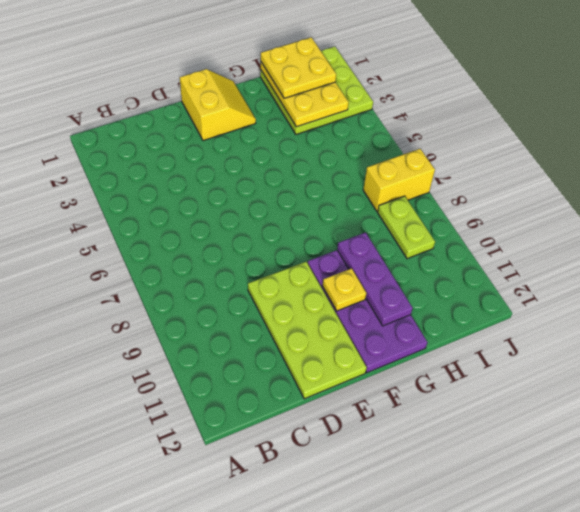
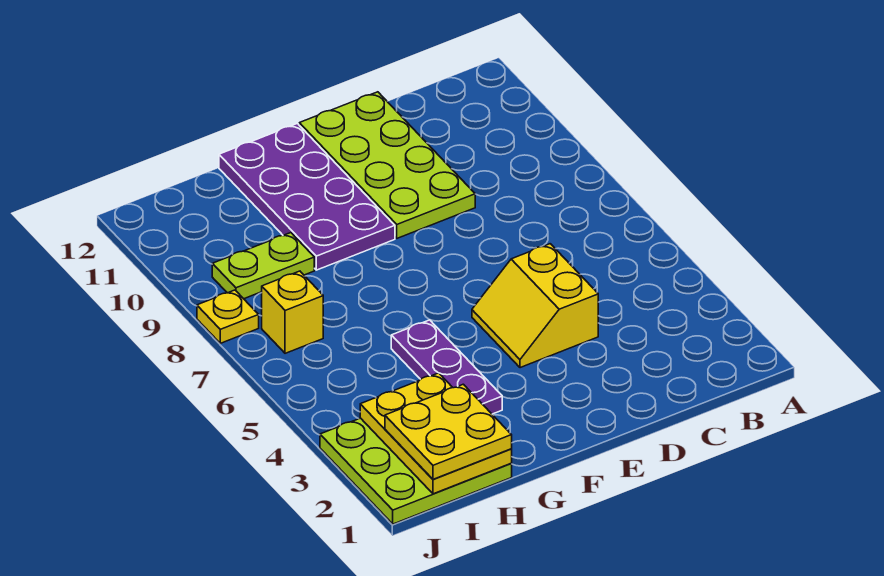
yellow slope E1:F2 level 1 top E -> yellow slope D4:E5 level 1 top D
yellow plate F10 level 2 -> yellow plate J8 level 1
purple plate G9:G11 level 2 -> purple plate G3:G5 level 1
yellow brick I7:J7 level 1 -> yellow brick I7 level 1
lime plate I8:I9 level 1 -> lime plate H9:I9 level 1

